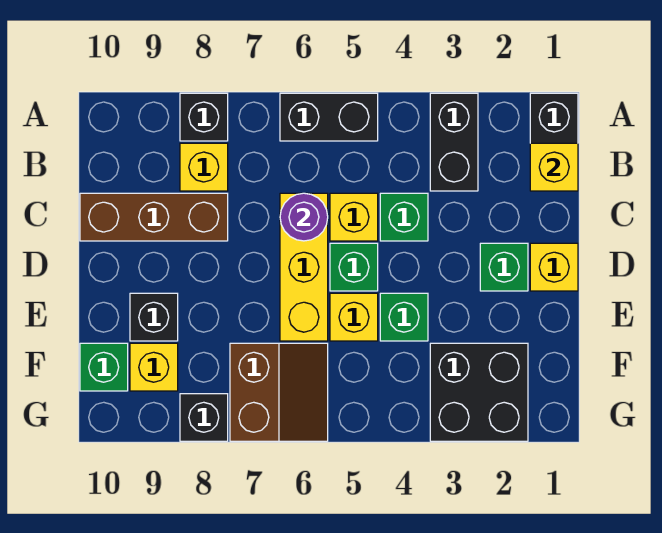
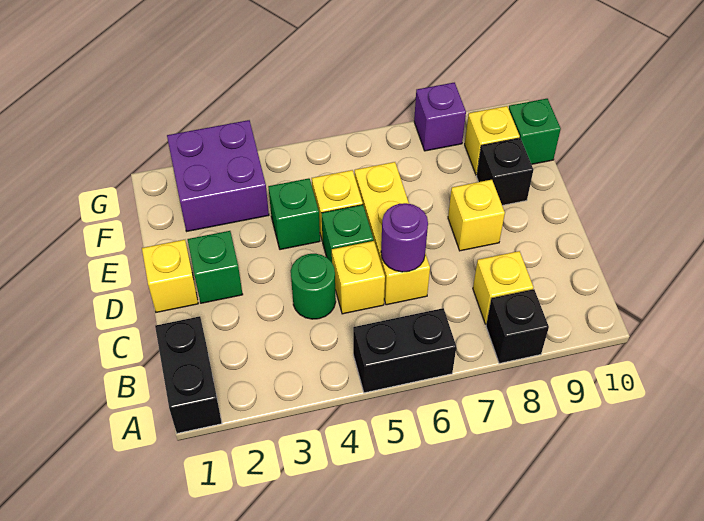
black brick A3:B3 level 1 -> none
yellow brick B1 level 2 -> yellow brick D8 level 1
green brick C4 level 1 -> green round brick C4 level 1
brown brick C8:C10 level 1 -> none
black brick F2:G3 level 1 -> purple brick F2:G3 level 1
brown slope F6:G7 level 1 top 7 -> none
black brick G8 level 1 -> purple brick G8 level 1

